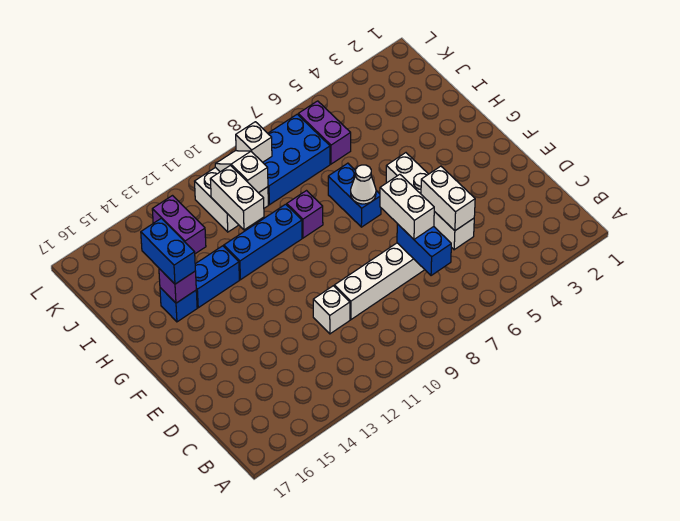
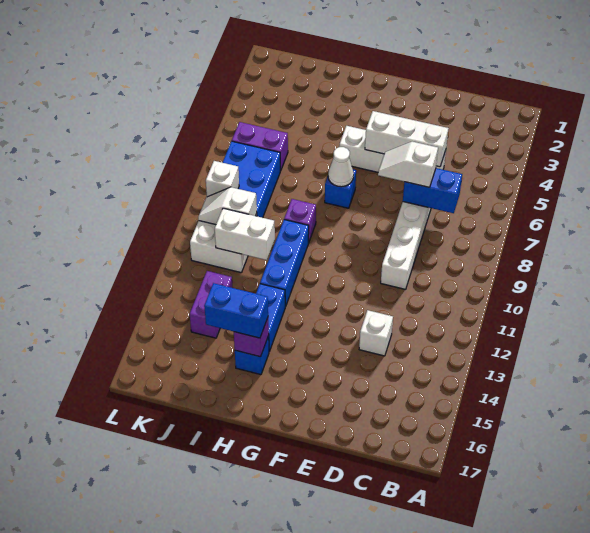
white brick D5:E5 level 2 -> white brick D5:F5 level 2
white brick D7:E7 level 3 -> white slope D7:E7 level 3 top D
white brick D11 level 1 -> white brick D13 level 1
blue brick G7:H7 level 1 -> blue brick G7 level 1
purple brick J13:K13 level 1 -> purple brick J13:J14 level 1

